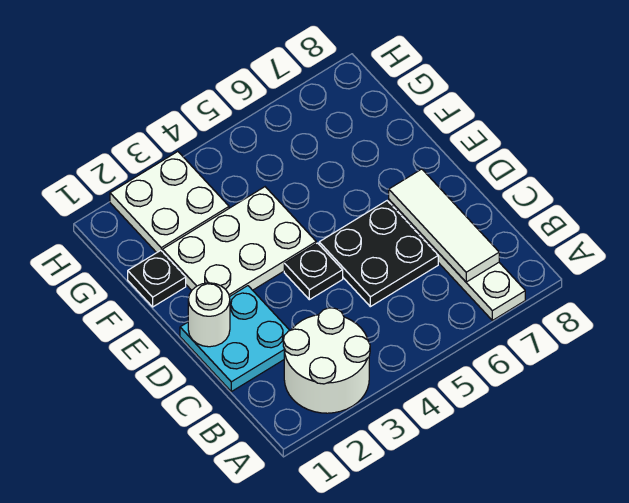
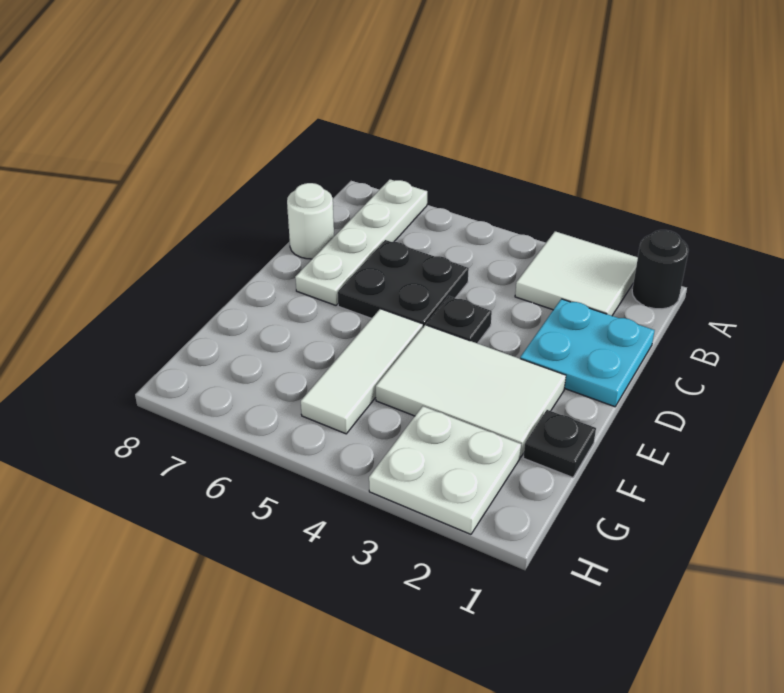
none -> black round brick A1 level 1
white round brick A2:B3 level 1 -> white tile A2:B3 level 1
white tile B7:D7 level 2 -> white tile E5:G5 level 1
white round brick D1 level 2 -> white round brick C8 level 1
white plate E2:F4 level 1 -> white tile E2:F4 level 1

